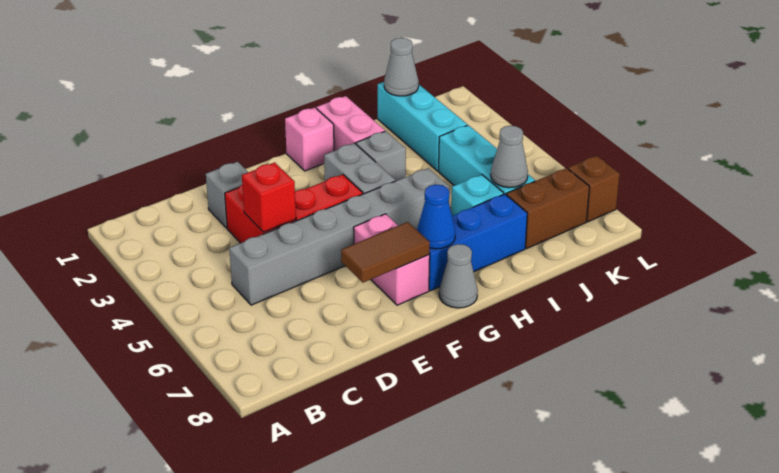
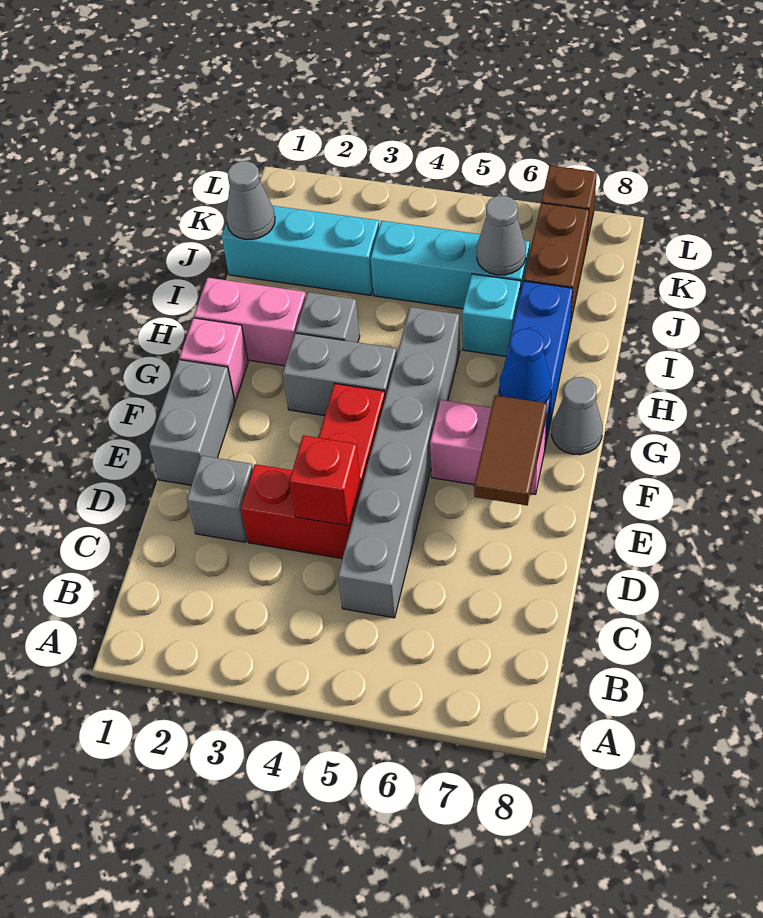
none -> grey brick E1:F1 level 1

